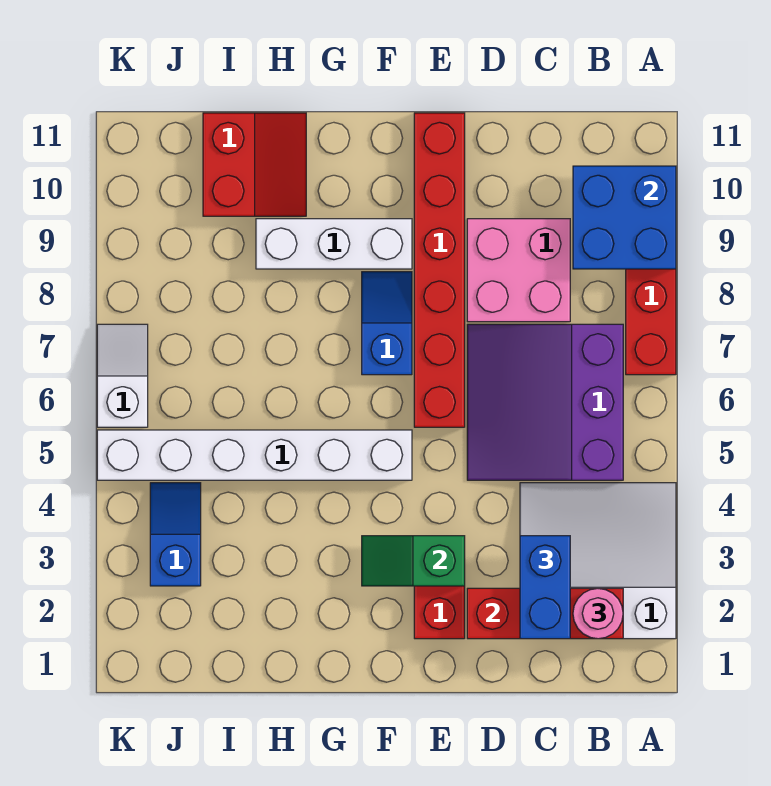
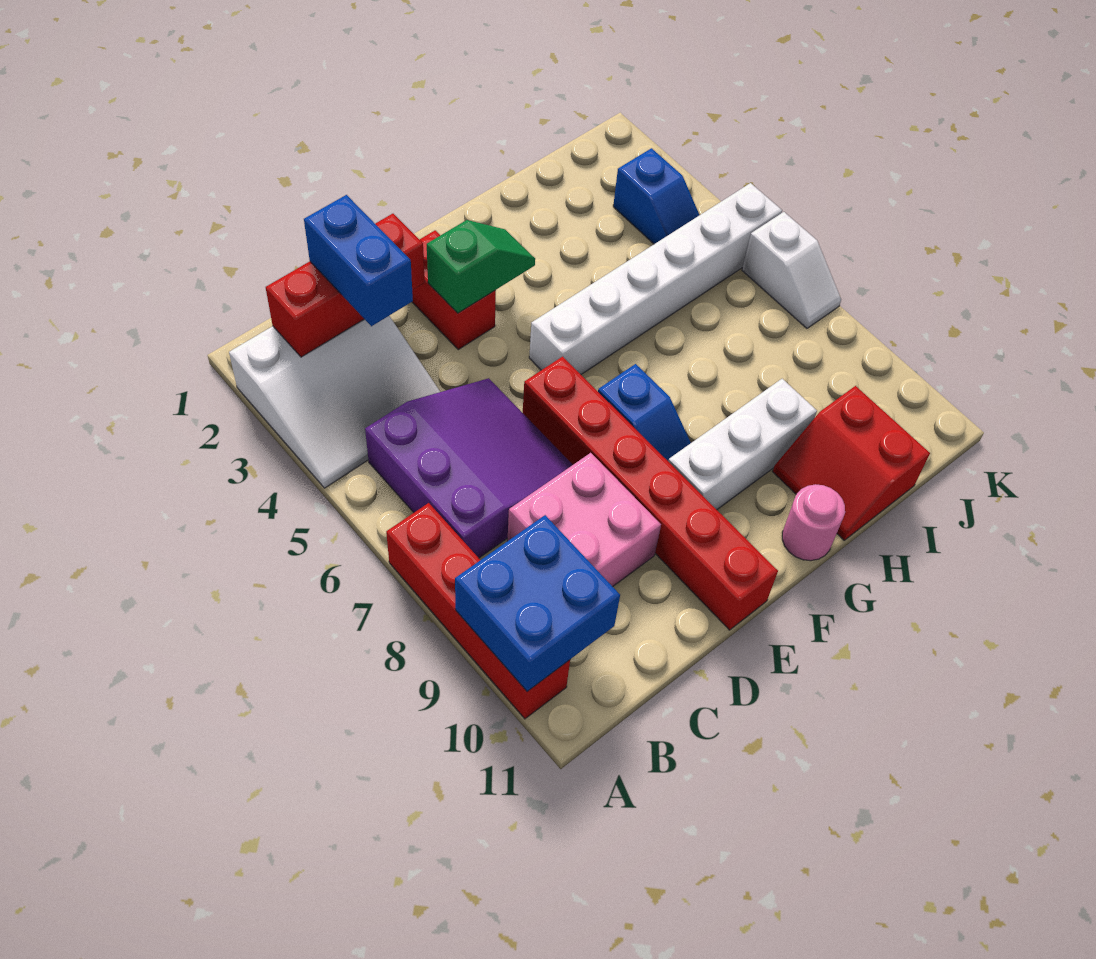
pink round brick B2 level 3 -> pink round brick G11 level 1

